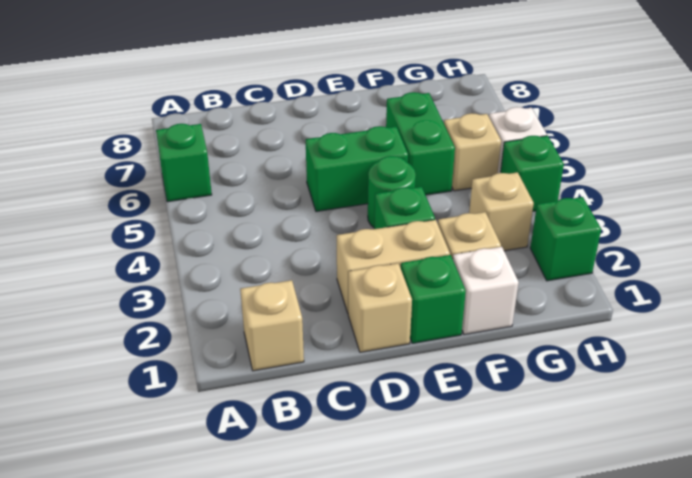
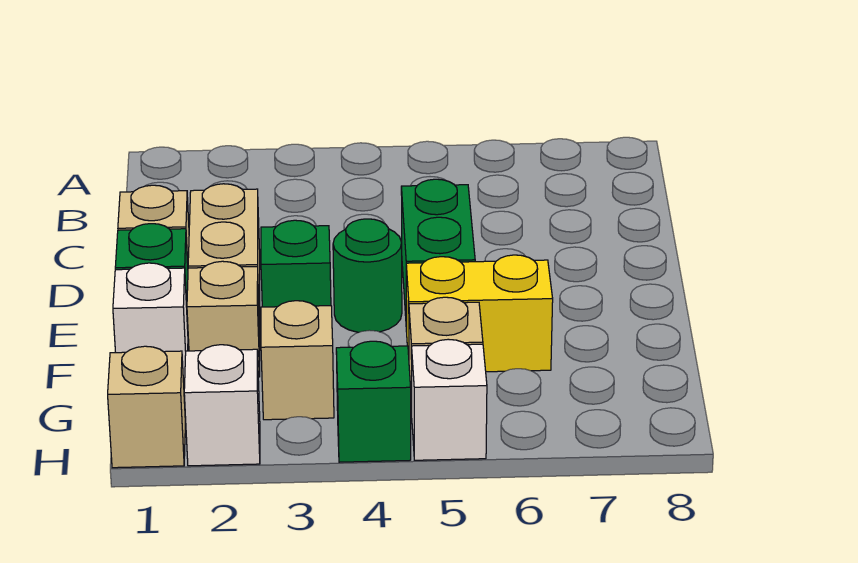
green brick A6 level 1 -> none
tan brick B1 level 1 -> tan brick H1 level 1
green brick F5:F6 level 1 -> yellow brick F5:F6 level 1
green brick H2 level 1 -> white brick H2 level 1

